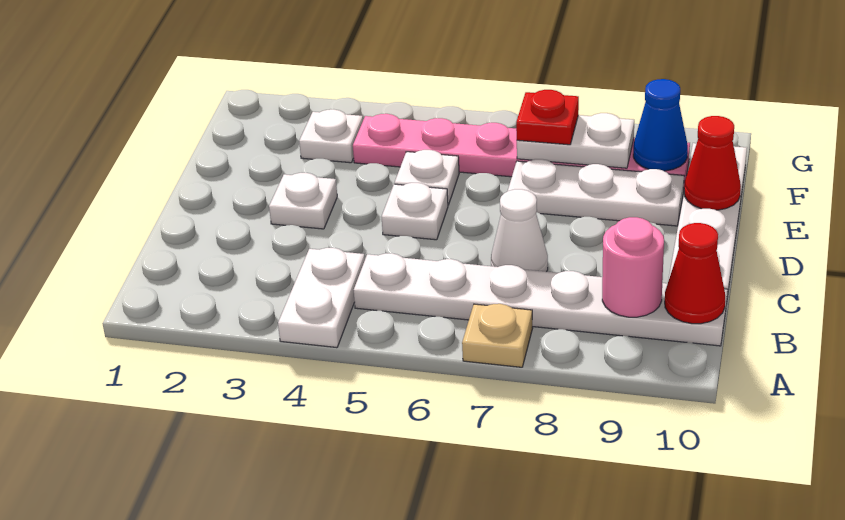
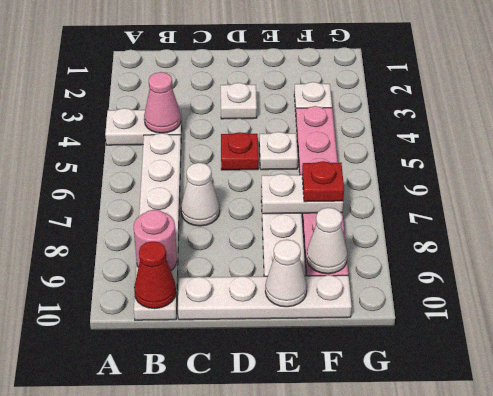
tan plate A7 level 1 -> none
none -> pink cone B4 level 2
white plate D5 level 1 -> red plate D5 level 1
red cone E10 level 2 -> white cone E10 level 2
white plate F7:F8 level 2 -> white plate E7:F7 level 2
blue cone F9 level 2 -> white cone F9 level 2

